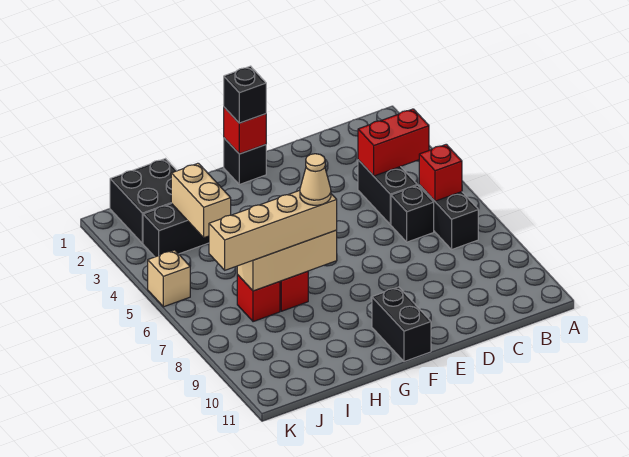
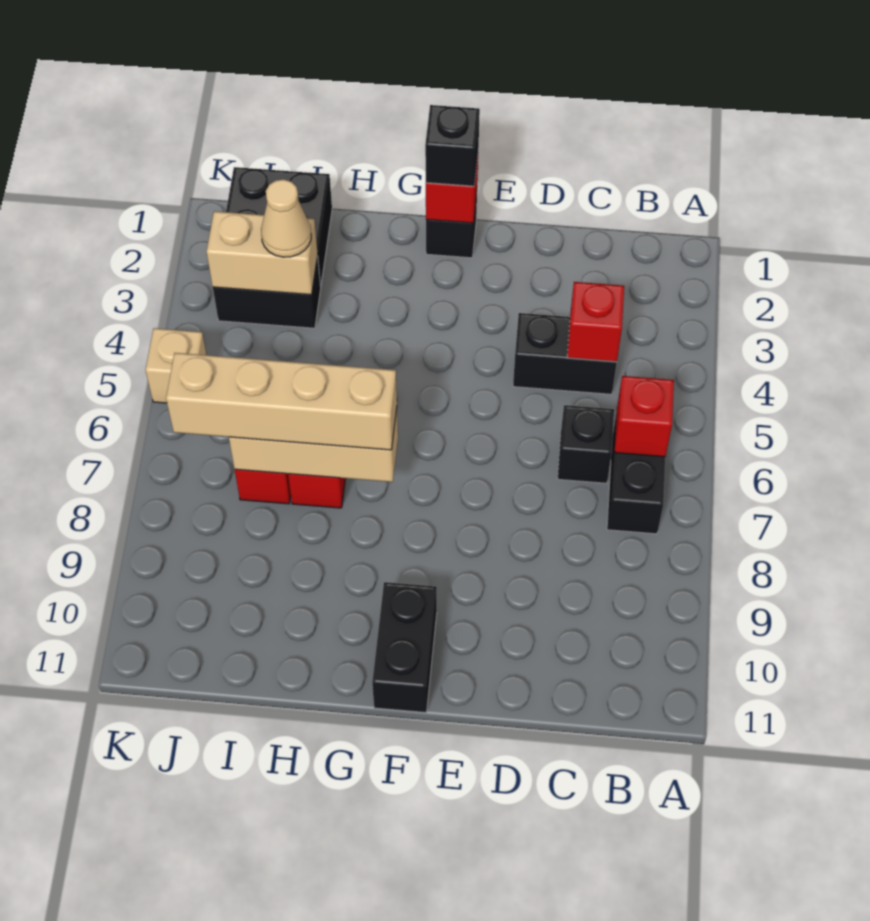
red brick B4:C4 level 2 -> red brick C4 level 2
black brick C4:C5 level 1 -> black brick C4:D4 level 1
tan cone G7 level 4 -> tan cone I3 level 3
tan brick I3:I4 level 2 -> tan brick I3:J3 level 2

